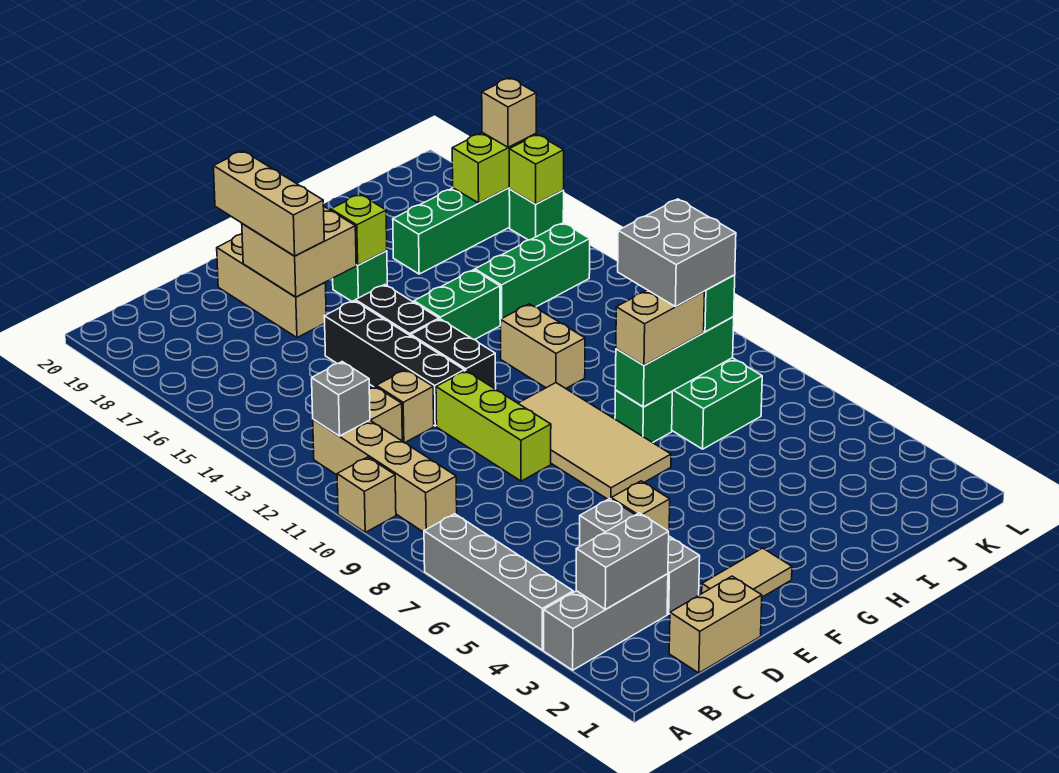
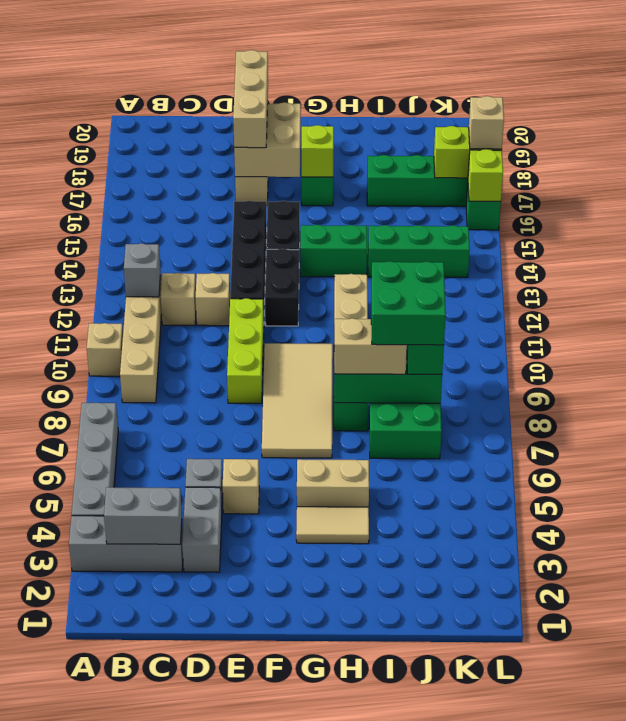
tan brick C1:D1 level 1 -> tan brick G5:H5 level 1
tan tile E2:F2 level 1 -> tan tile G4:H4 level 1
grey brick I8:J9 level 4 -> green brick I8:J9 level 4

